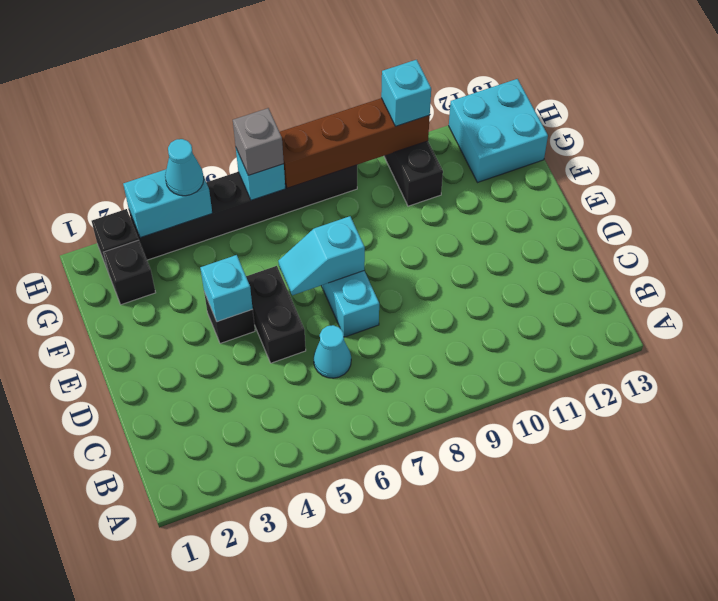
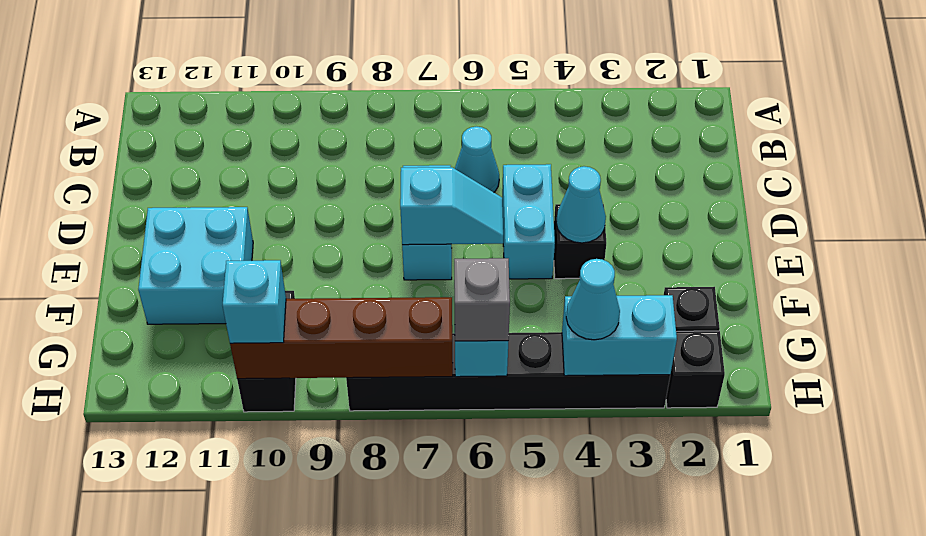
black brick D5:E5 level 1 -> cyan brick D5:E5 level 1
cyan brick E4 level 2 -> cyan cone E4 level 2
cyan brick G12:H13 level 1 -> cyan brick E11:F12 level 1

